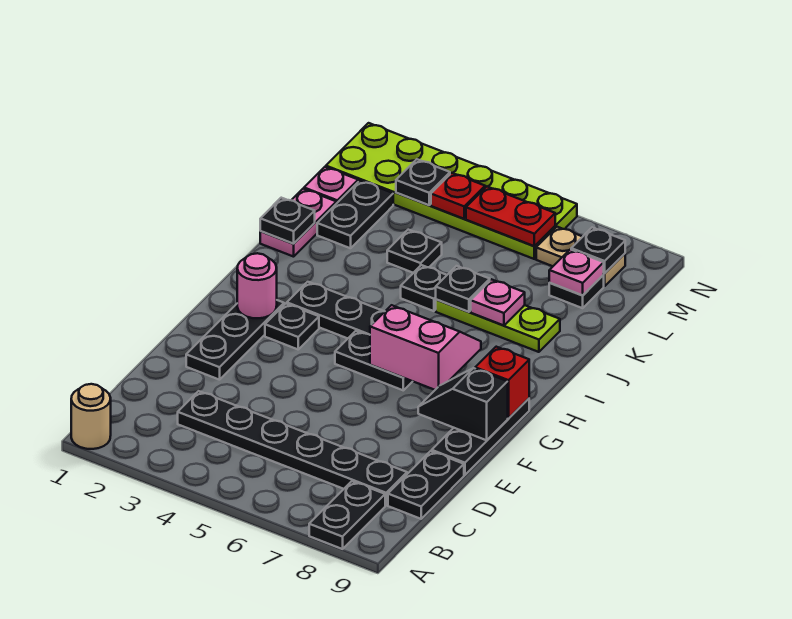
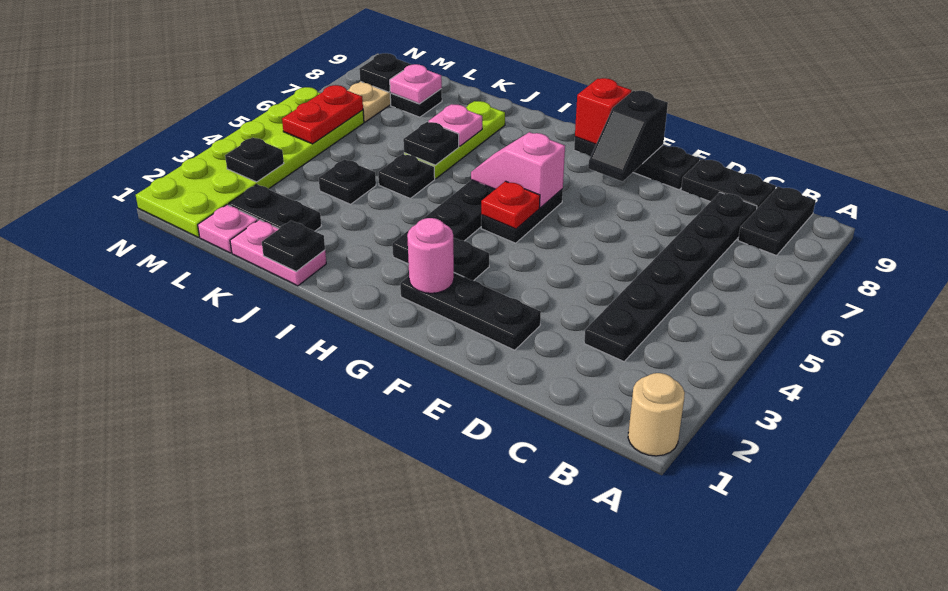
black plate A8:B8 level 1 -> black plate B8:B9 level 1
pink slope G6:H7 level 2 top G -> pink slope G6:H6 level 2 top G
red plate M4 level 2 -> red plate G5 level 2

